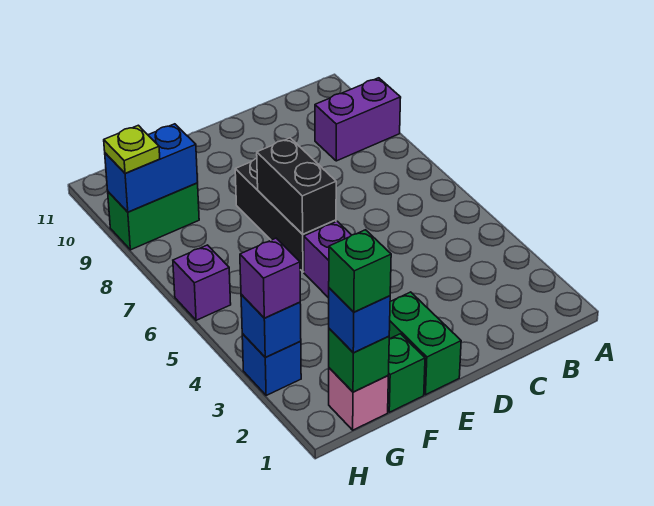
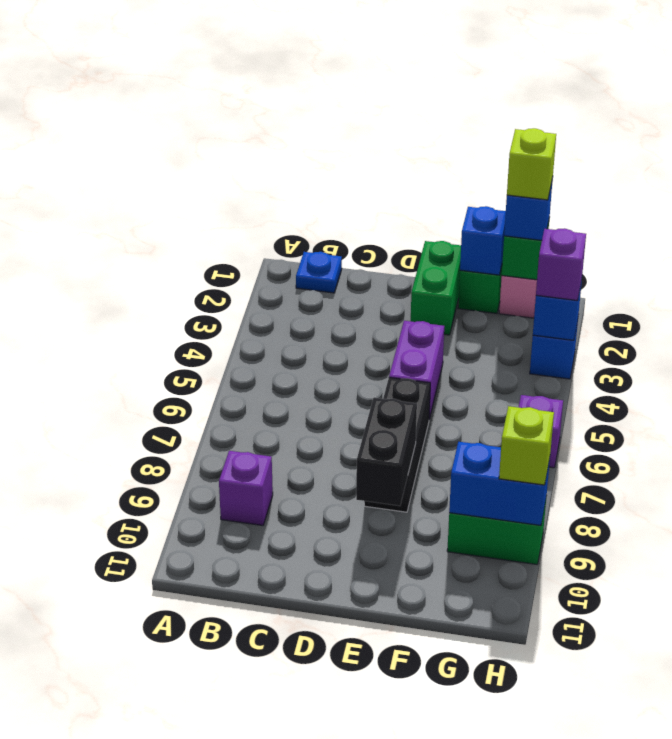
purple brick A9:B9 level 1 -> purple brick B9 level 1
none -> blue plate B1 level 1
black brick E6:E7 level 2 -> black brick E8:E9 level 2
none -> blue brick F1 level 2
green brick G1 level 4 -> lime brick G1 level 4
lime plate H9 level 3 -> lime brick H9 level 3

